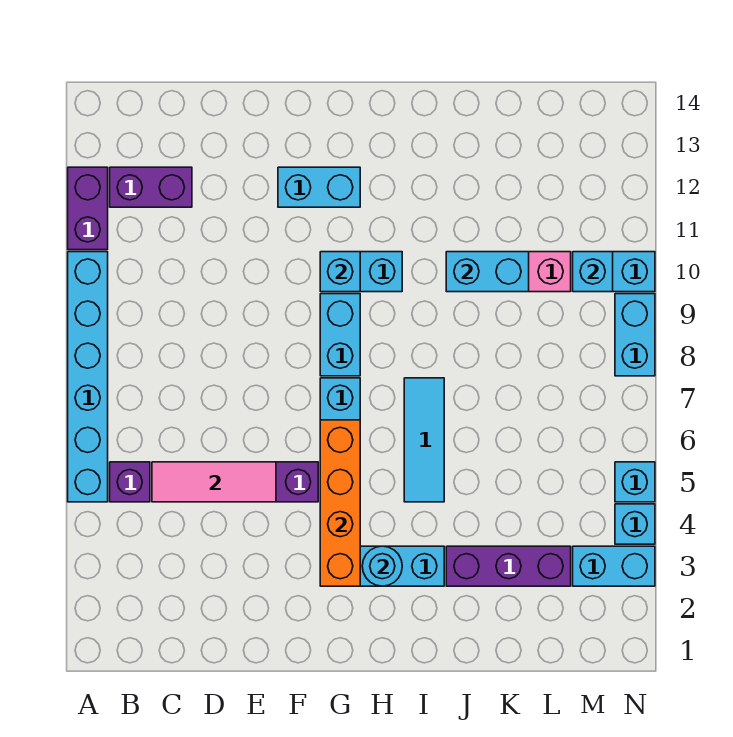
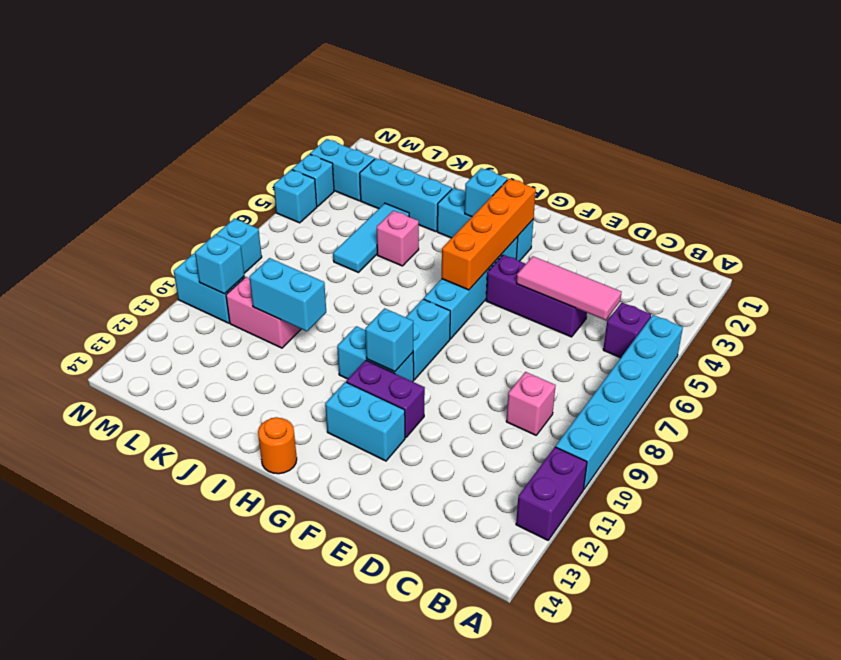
purple brick B12:C12 level 1 -> purple brick F11:G11 level 1
none -> pink brick C9 level 1
cyan round brick H3 level 2 -> cyan brick H3 level 2
none -> orange round brick H14 level 1
cyan tile I5:I7 level 1 -> cyan tile K4:K6 level 1
purple brick J3:L3 level 1 -> cyan brick J3:L3 level 1
none -> pink brick J5 level 1

